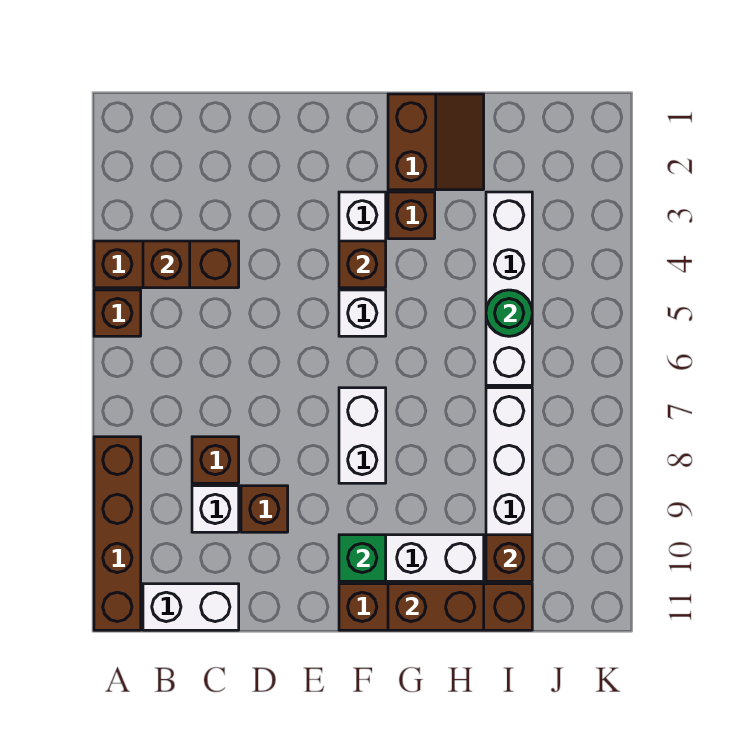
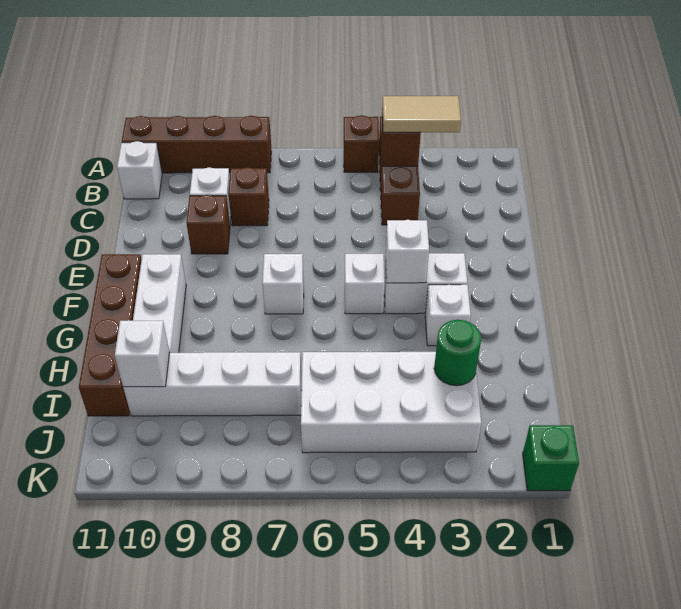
none -> tan tile B3:B4 level 3
white brick B11:C11 level 1 -> white brick B11 level 1
brown brick F4 level 2 -> white brick F4 level 2
white brick F7:F8 level 1 -> white brick F7 level 1
green brick F10 level 2 -> green brick K1 level 1
brown slope G1:H2 level 1 top G -> none
brown brick G3 level 1 -> white brick G3 level 1
brown brick G11:H11 level 2 -> none
white brick I3:I6 level 1 -> white brick I3:J6 level 1
green round brick I5 level 2 -> green round brick I3 level 2
brown brick I10 level 2 -> white brick I10 level 2

